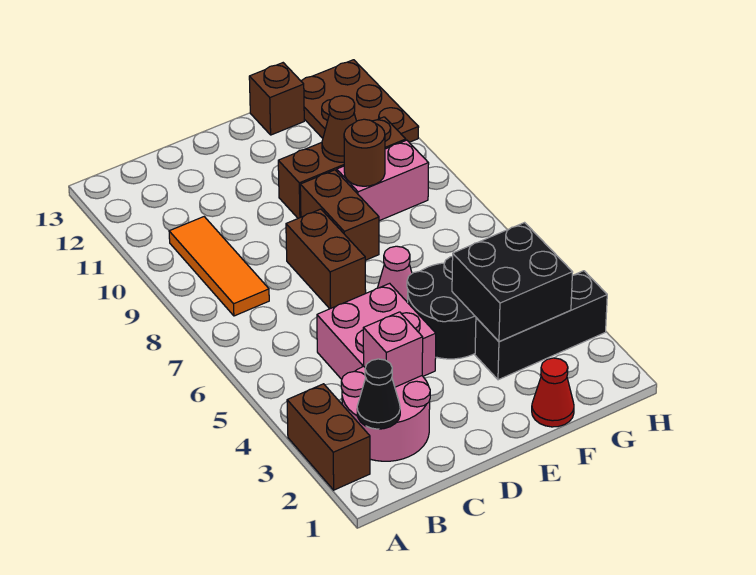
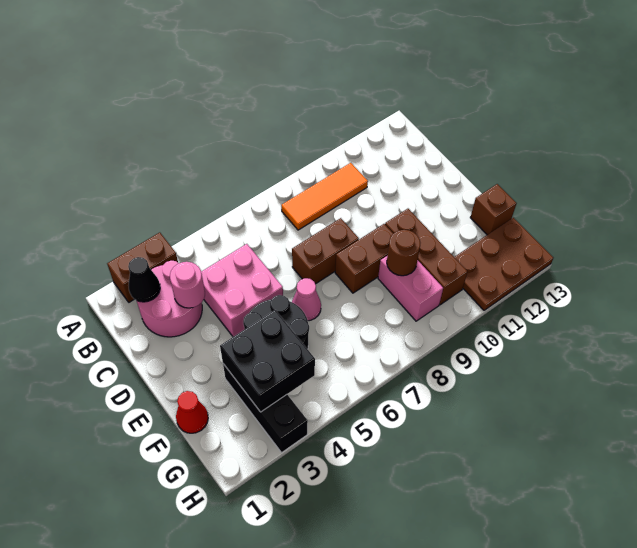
pink brick C3 level 2 -> pink round brick C3 level 2
brown cone F10 level 2 -> none

